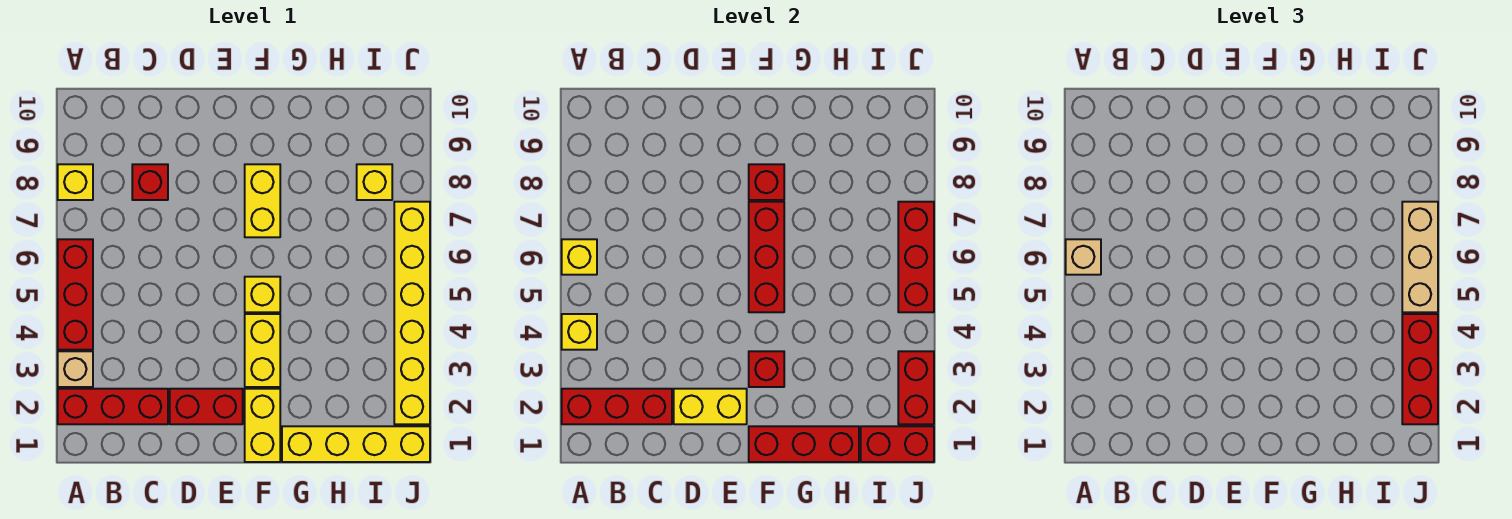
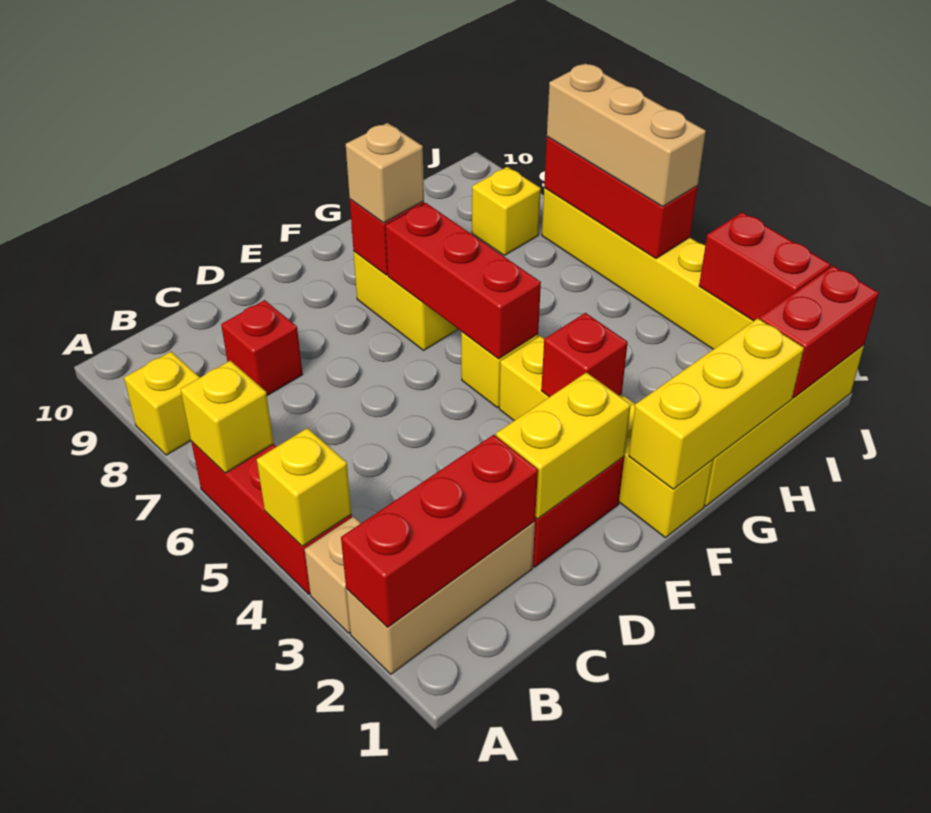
red brick A2:C2 level 1 -> tan brick A2:C2 level 1
tan brick A6 level 3 -> tan brick F8 level 3
red brick F1:H1 level 2 -> yellow brick F1:H1 level 2
red brick J2:J4 level 3 -> none

